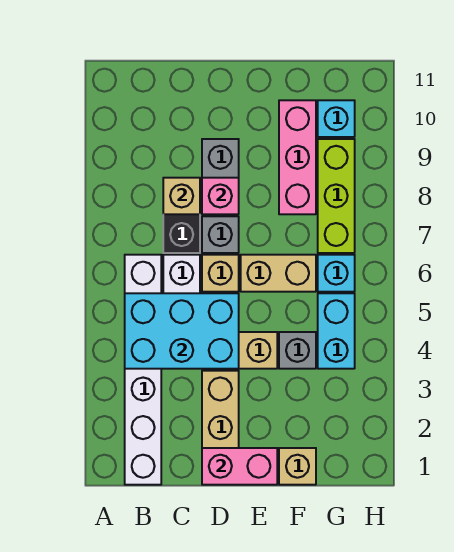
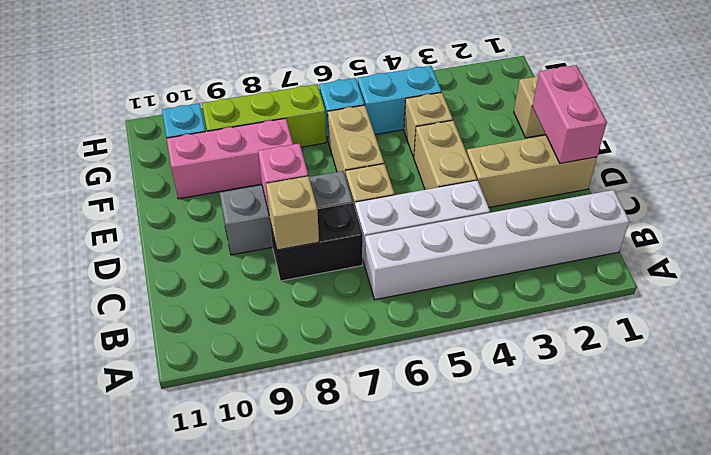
cyan brick B4:D5 level 2 -> none
grey brick F4 level 1 -> tan brick F4 level 1

